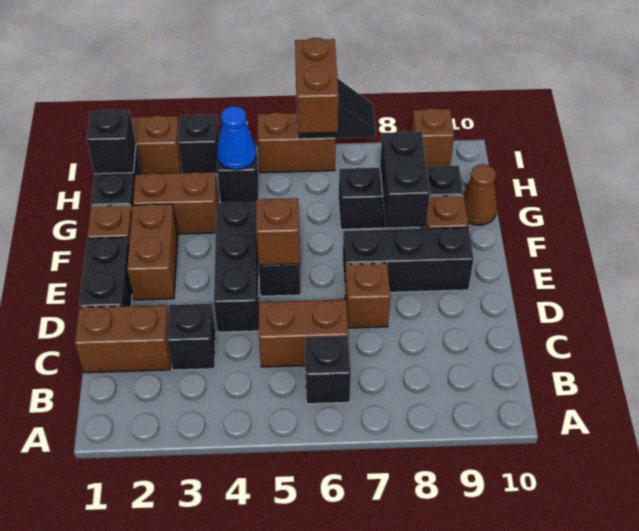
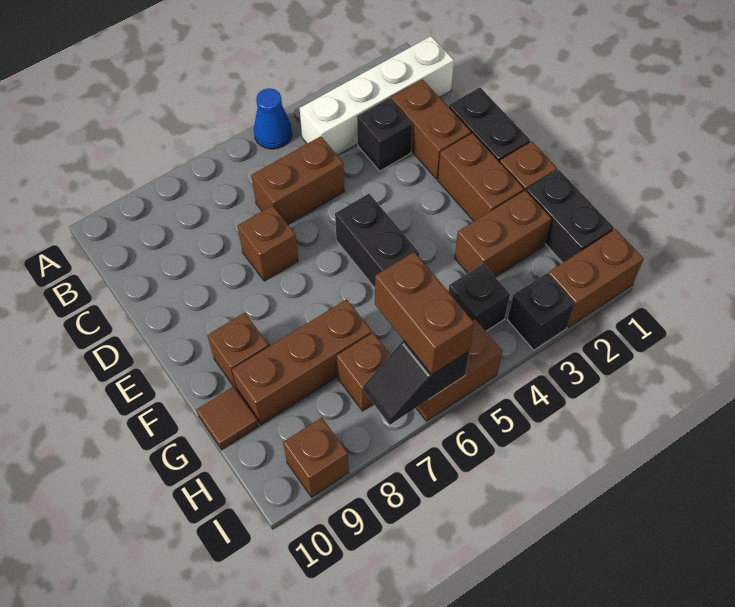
none -> white brick B1:B4 level 1
black brick B6 level 1 -> none
brown brick C1:C2 level 1 -> brown brick C2:D2 level 1
black brick D4:F4 level 1 -> none
brown brick E5 level 2 -> brown brick H7 level 1
black brick E7:E9 level 1 -> none
black brick F8:G8 level 2 -> none
black brick G7:G9 level 1 -> brown brick G7:G9 level 1
brown cone G10 level 1 -> brown tile G10 level 1
black brick H1 level 2 -> none
blue cone H4 level 2 -> blue cone A5 level 1

